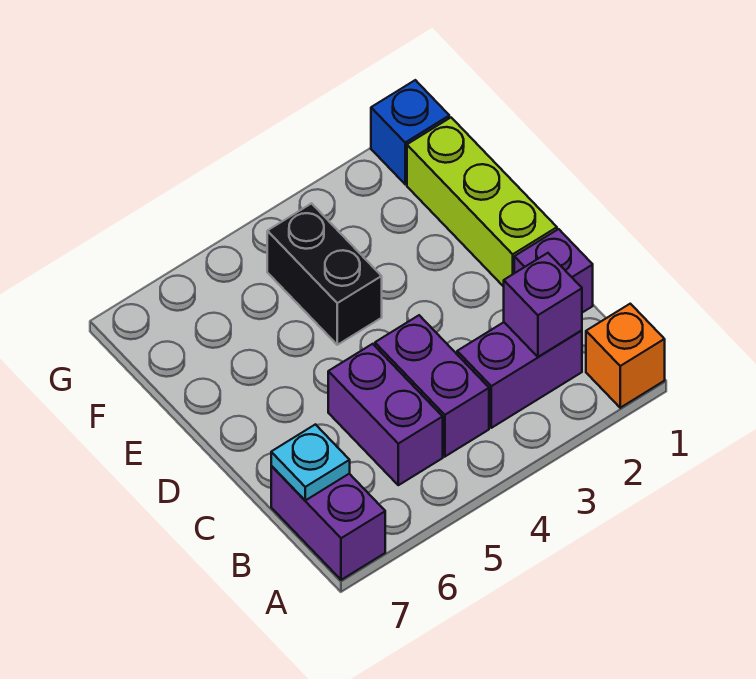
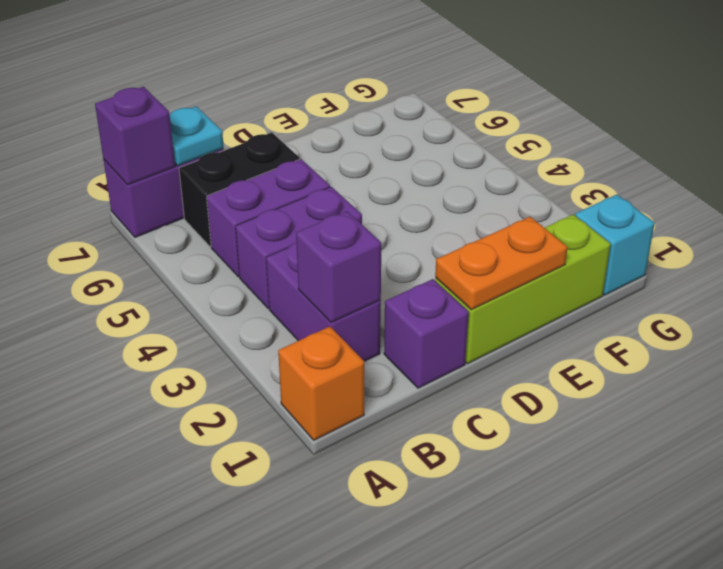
none -> purple brick A7 level 2
none -> orange plate D1:E1 level 2
black brick E4:F4 level 1 -> black brick B6:C6 level 1
blue brick G1 level 1 -> cyan brick G1 level 1

